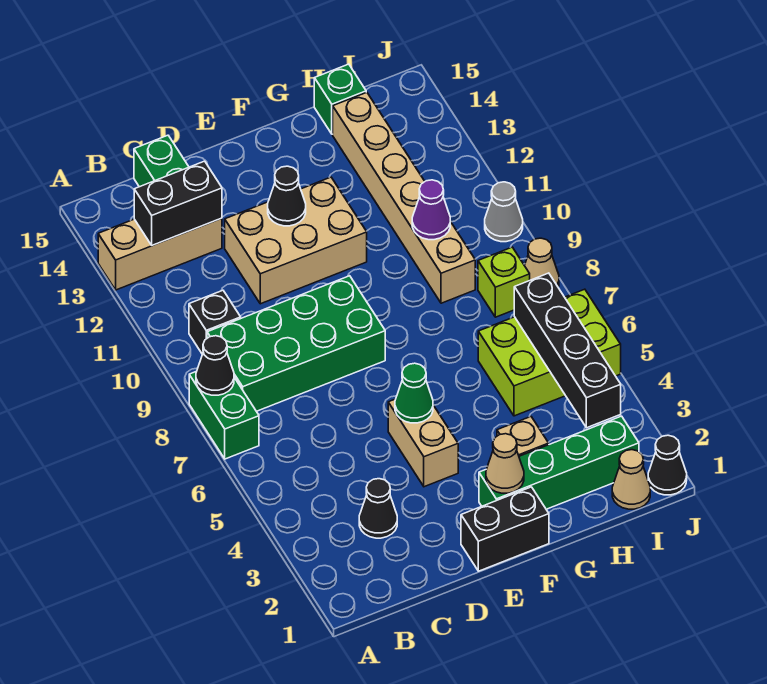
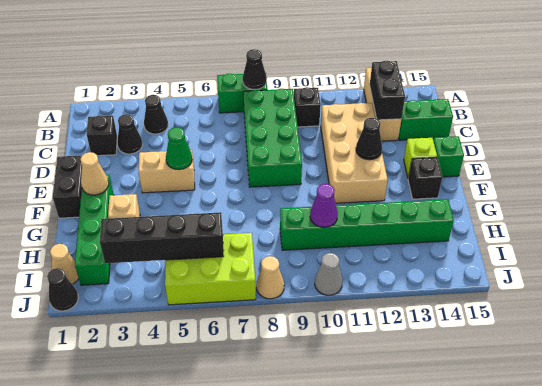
none -> black cone B4 level 1
none -> black brick C2 level 1
tan brick D11:F12 level 1 -> tan brick C11:F12 level 1
none -> black brick F14 level 1
lime brick H5:J6 level 1 -> lime brick I5:J7 level 1
tan brick H9:H14 level 1 -> green brick H9:H14 level 1
green brick H15 level 1 -> green brick E15 level 1
lime brick I8 level 1 -> lime brick E14 level 1

